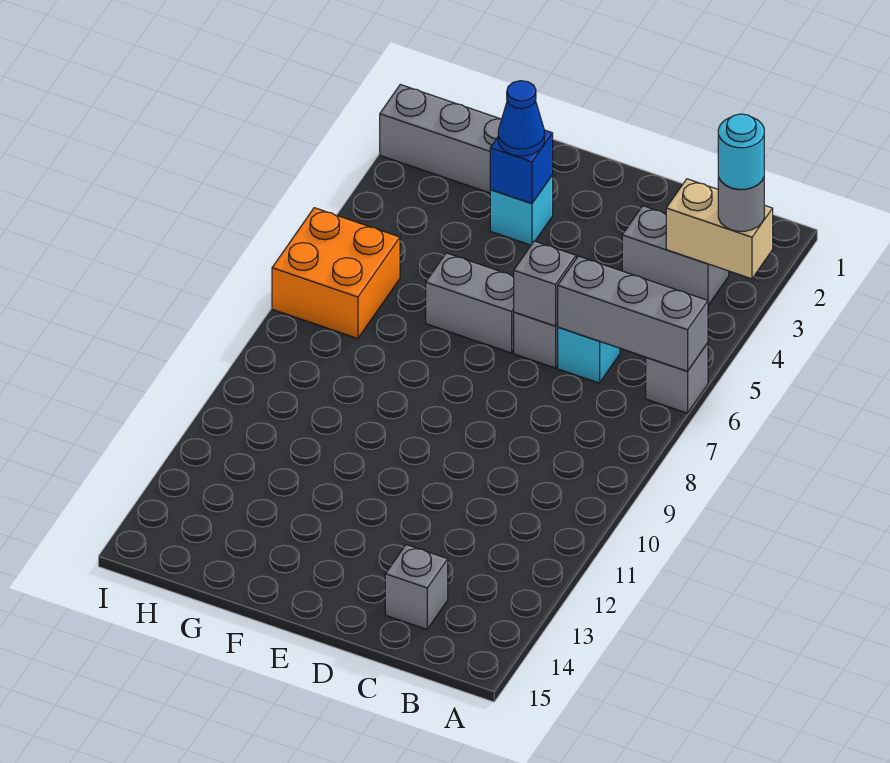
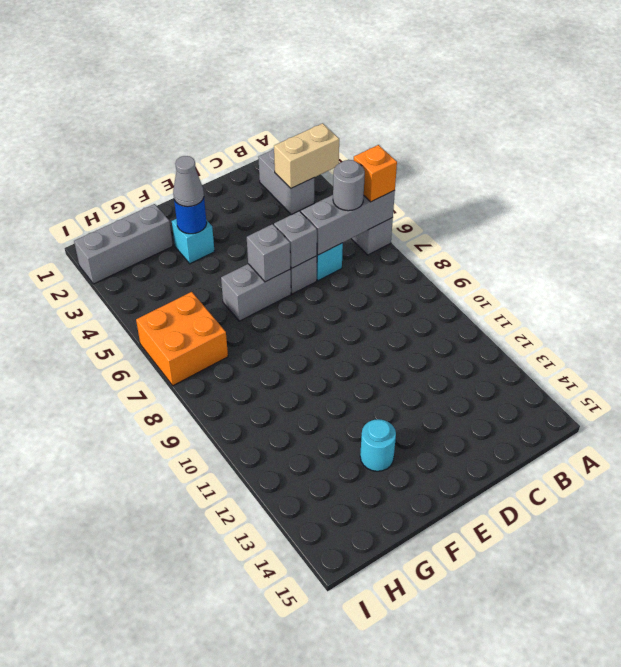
grey round brick A3 level 3 -> grey round brick B6 level 3
cyan round brick A3 level 4 -> cyan round brick F13 level 1
none -> orange brick A6 level 3
grey brick B3:C3 level 1 -> grey brick B2:B3 level 1
grey brick C14 level 1 -> grey brick E6 level 2
blue brick F3 level 2 -> blue round brick F3 level 2
blue cone F3 level 3 -> grey cone F3 level 3

